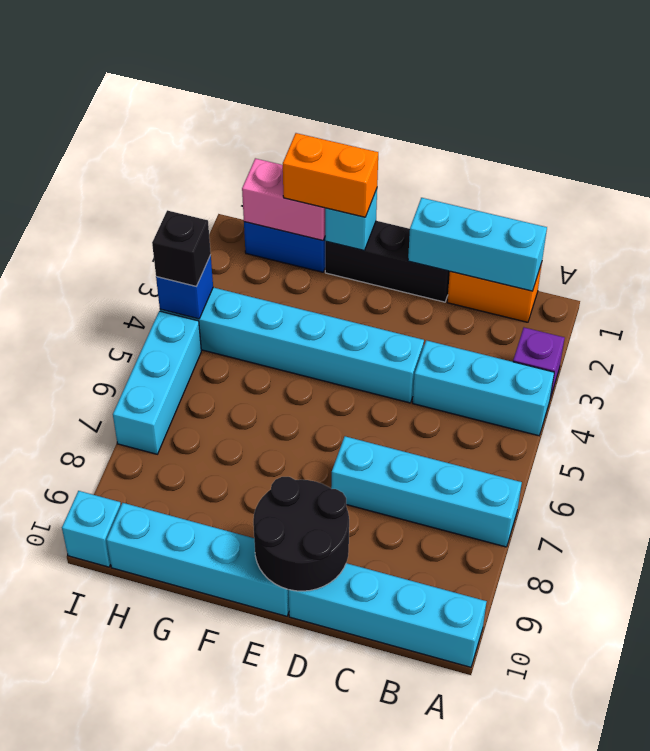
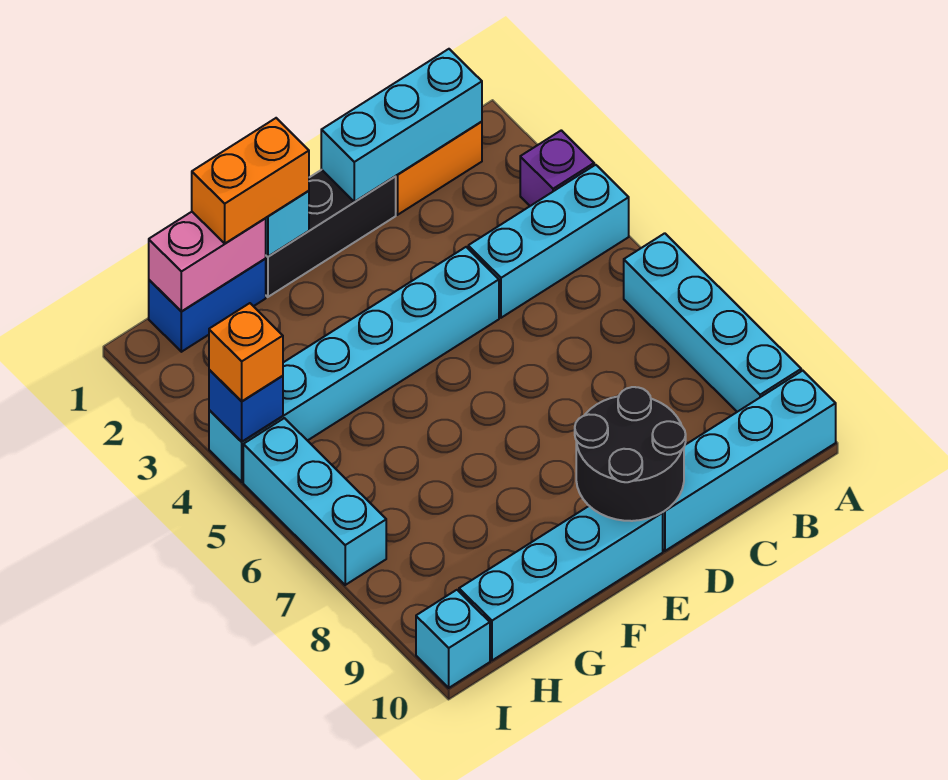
cyan brick A7:D7 level 1 -> cyan brick A6:A9 level 1
black brick I4 level 3 -> orange brick I4 level 3

